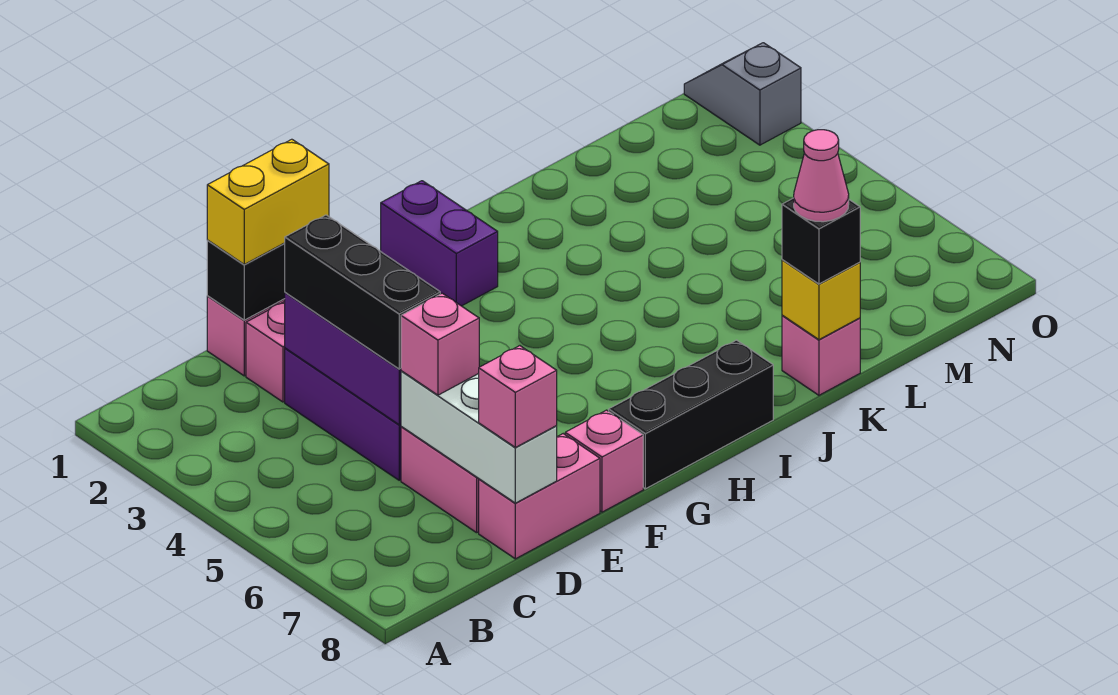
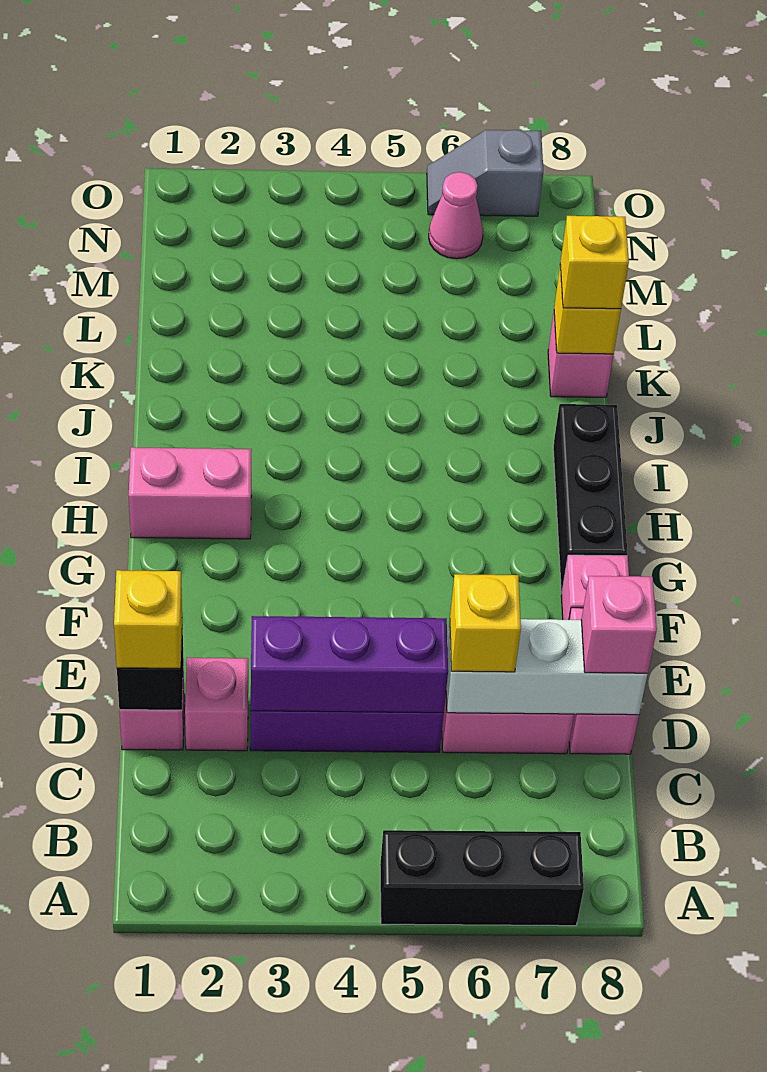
yellow brick D1:E1 level 3 -> yellow brick D1 level 3
black brick D3:D5 level 3 -> black brick A5:A7 level 1
pink brick D6 level 3 -> yellow brick D6 level 3
purple brick H1:H2 level 1 -> pink brick H1:H2 level 1
black brick K8 level 3 -> yellow brick K8 level 3
pink cone K8 level 4 -> pink cone N6 level 1
grey slope O1:O2 level 1 top 2 -> grey slope O6:O7 level 1 top 7

